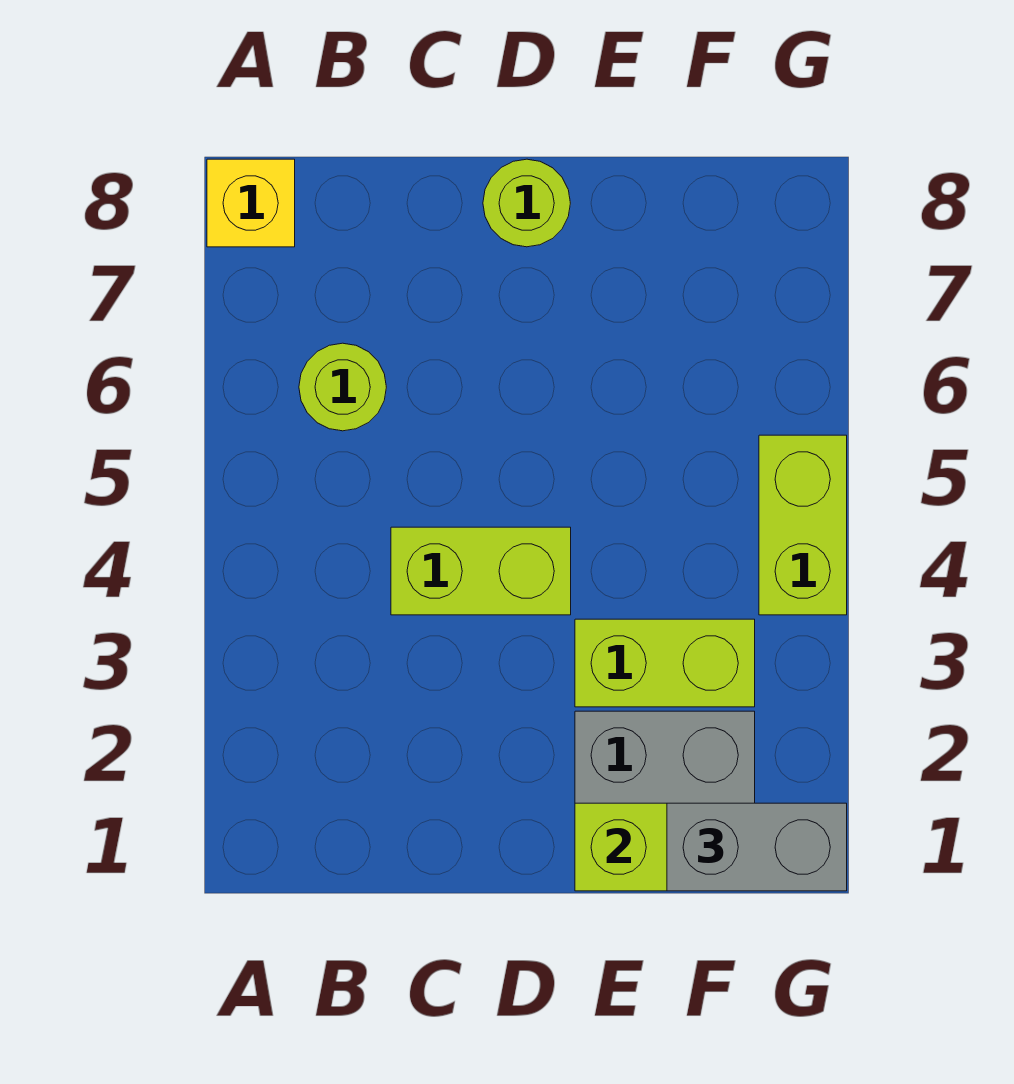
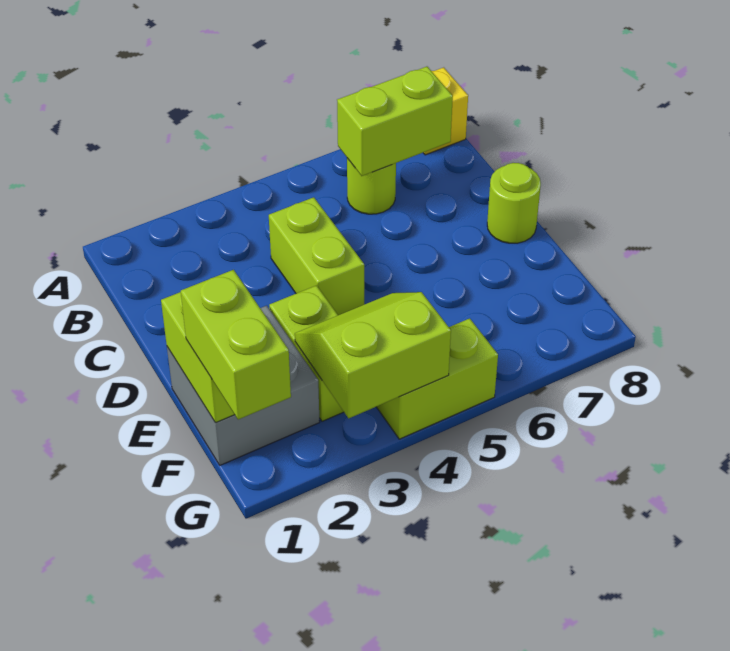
none -> lime brick B6:B7 level 2
grey brick F1:G1 level 3 -> lime brick F1:G1 level 3
none -> lime slope F3:G4 level 2 top G

